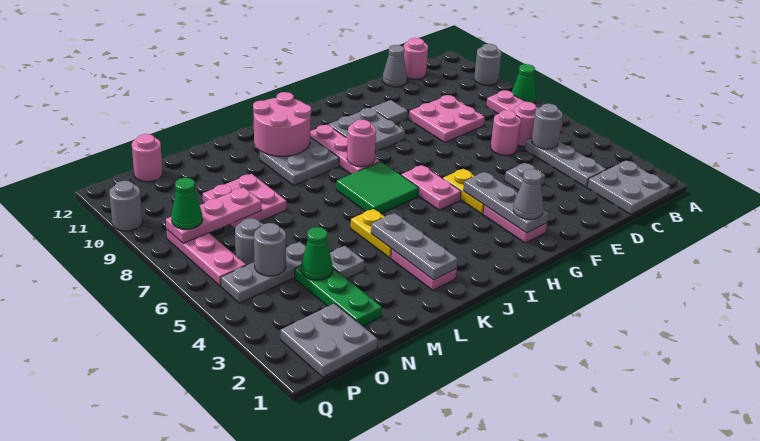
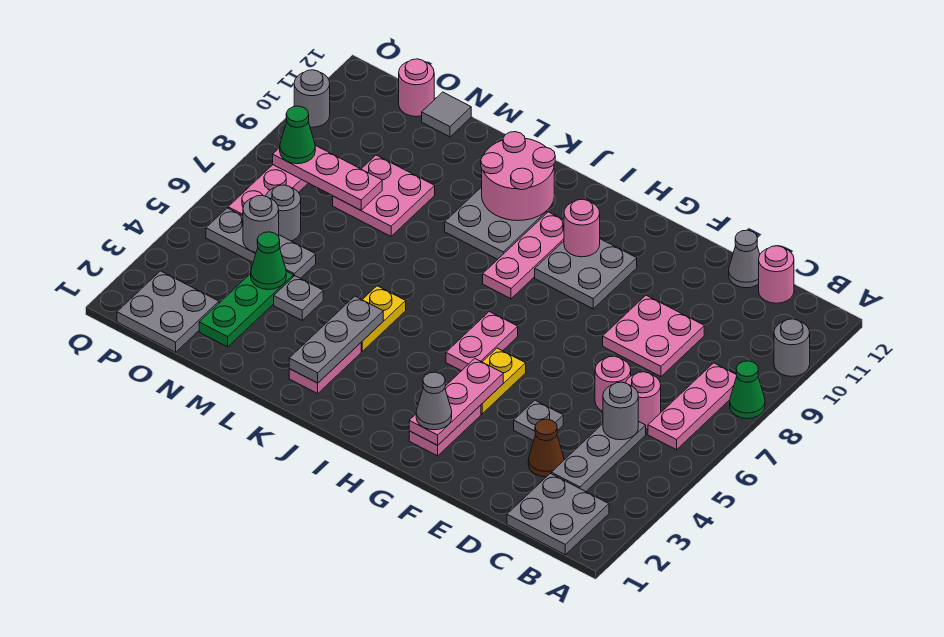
none -> brown cone D3 level 1
grey tile F10 level 1 -> grey tile N12 level 1
grey plate G2:G4 level 2 -> pink plate G2:G4 level 2
green tile I6:J7 level 1 -> none
pink round brick I8 level 2 -> pink round brick H10 level 2

